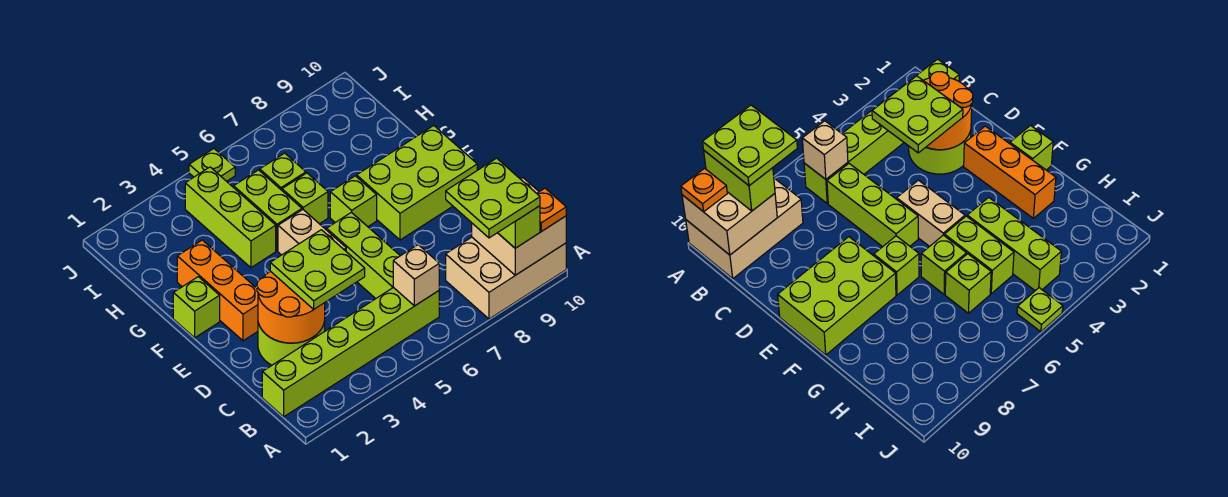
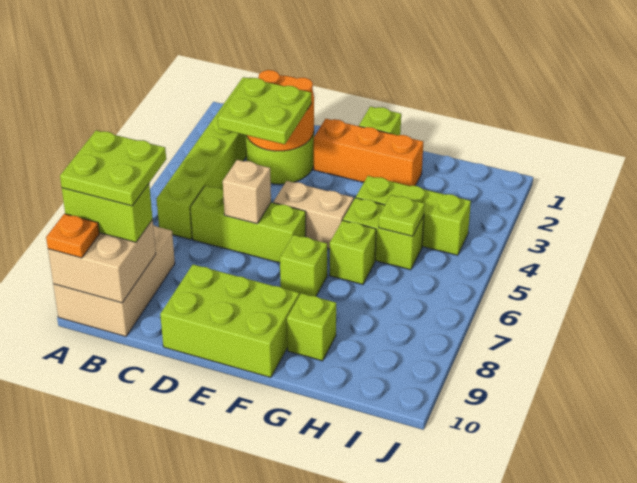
tan brick B6 level 2 -> tan brick D6 level 2
lime brick E8:F10 level 1 -> lime brick D9:F10 level 1
lime brick H6 level 1 -> lime brick G9 level 1
lime plate J5 level 1 -> lime plate H5 level 2

